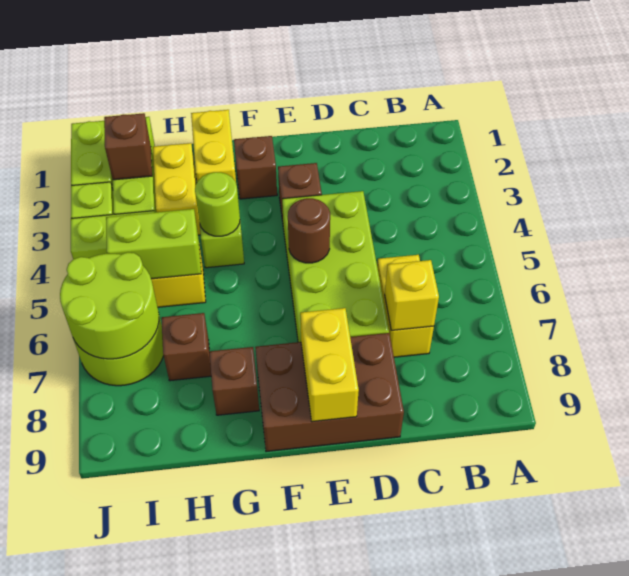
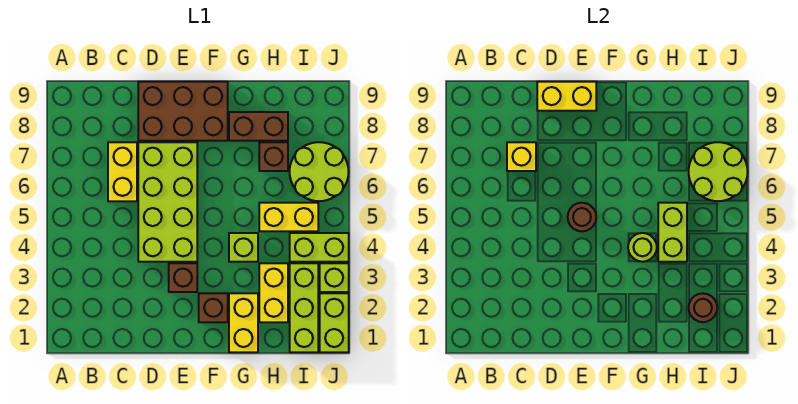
yellow brick E8:E9 level 2 -> yellow brick D9:E9 level 2
brown brick G8 level 1 -> brown brick G8:H8 level 1
lime brick H5:I5 level 2 -> lime brick H4:H5 level 2
brown brick I2 level 2 -> brown round brick I2 level 2

